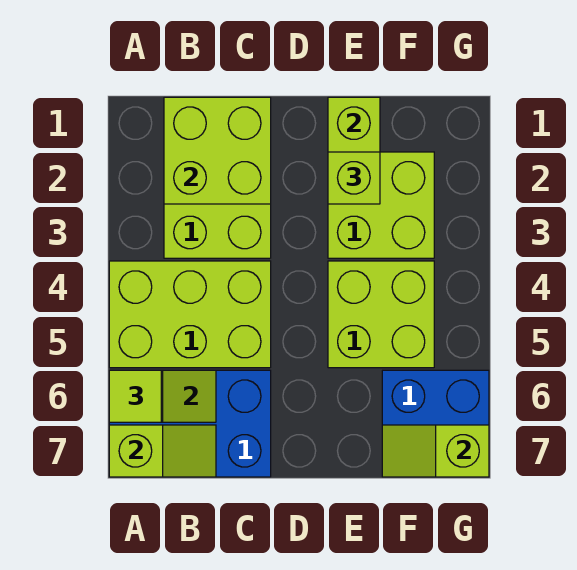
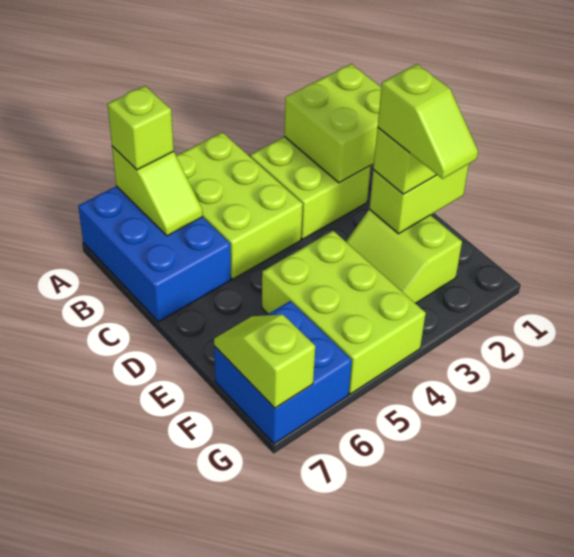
lime tile A6 level 3 -> lime brick A6 level 3
lime slope A7:B7 level 2 top A -> lime slope E2:F2 level 4 top E
lime brick E2:F3 level 1 -> lime slope E2:F3 level 1 top 2
lime brick E4:F5 level 1 -> lime brick E4:G5 level 1

